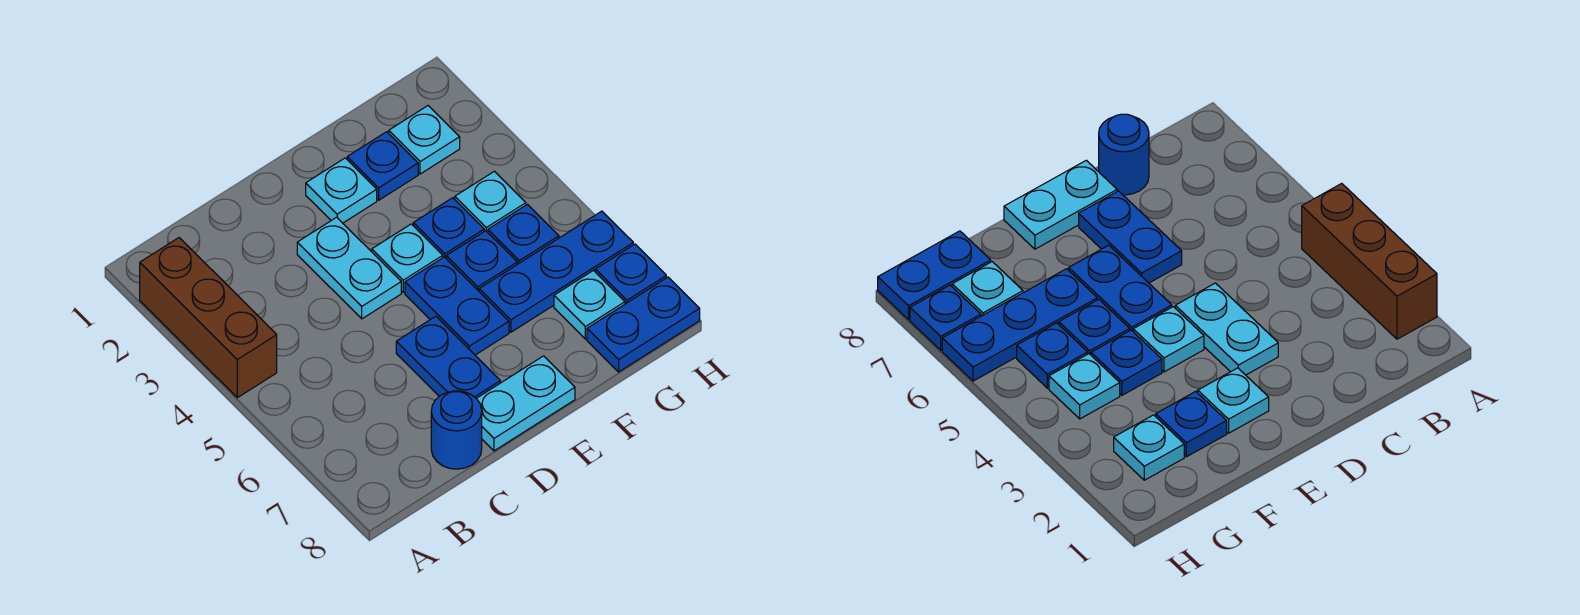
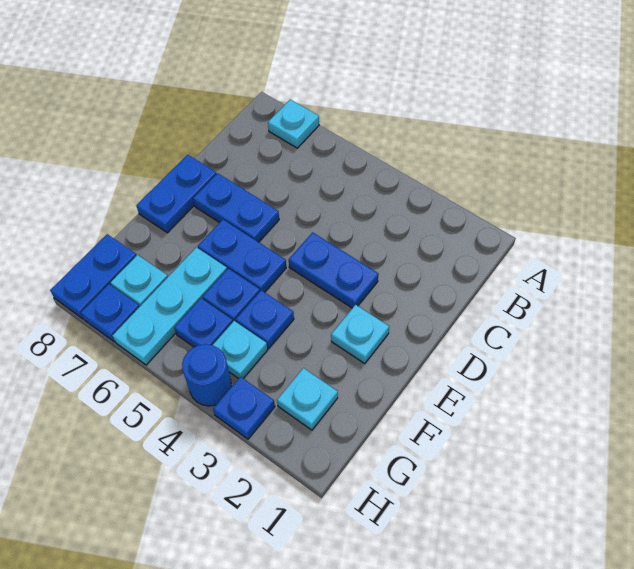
brown brick A2:A4 level 1 -> none
blue round brick C8 level 1 -> blue round brick H4 level 1
cyan plate D3:D4 level 1 -> blue plate D3:D4 level 1
cyan plate D8:E8 level 1 -> blue plate D8:E8 level 1
cyan plate E4 level 1 -> cyan plate A7 level 1
blue plate F2 level 1 -> blue plate H3 level 1
blue plate F6:H6 level 1 -> cyan plate F6:H6 level 1

